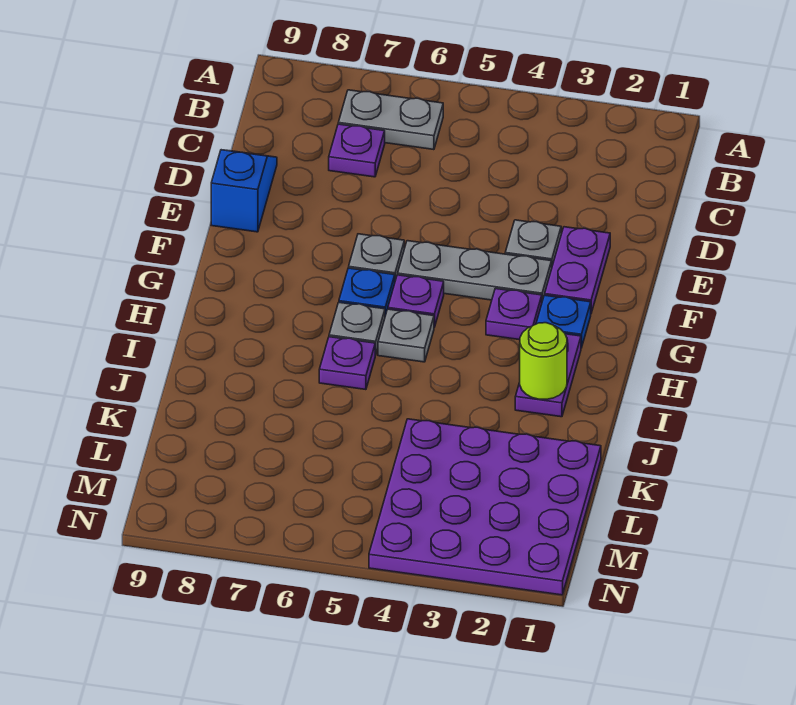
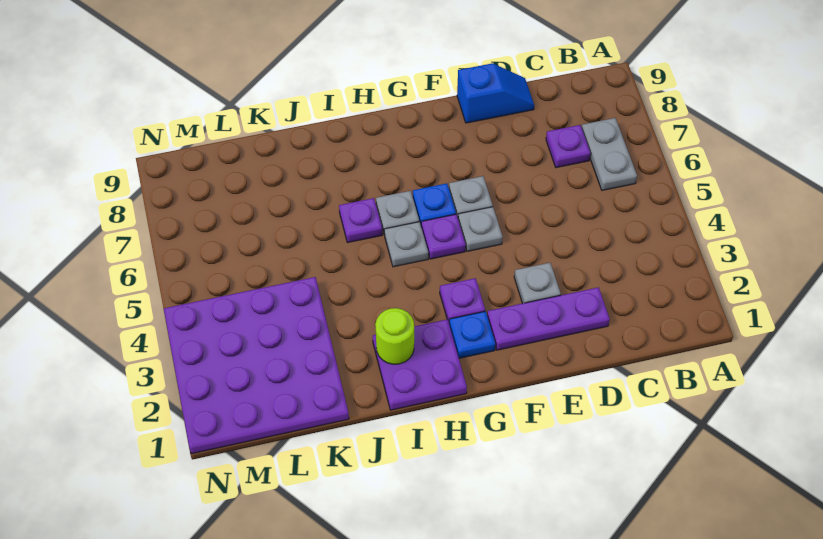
purple plate E2:F2 level 1 -> purple plate D2:F2 level 1
grey plate F3:F5 level 1 -> grey plate F5 level 1
purple plate H2:I2 level 1 -> purple plate H1:I2 level 1

